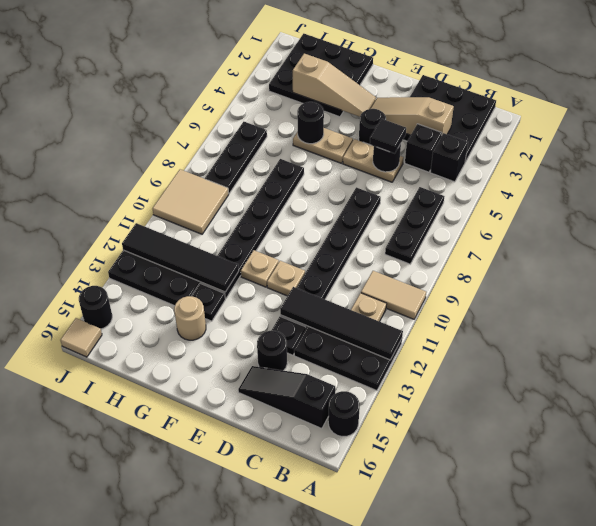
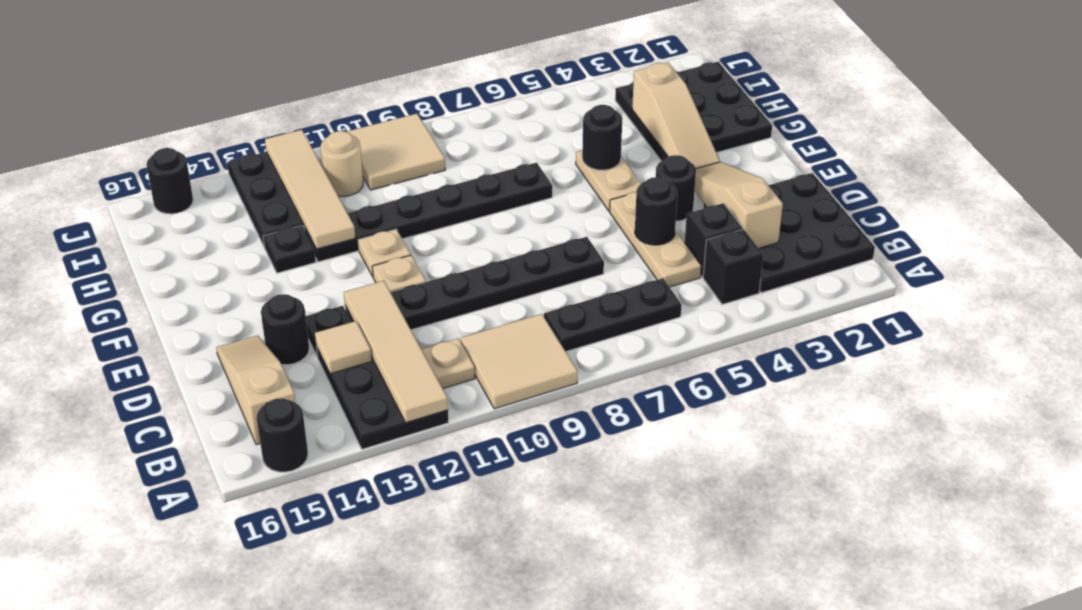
tan tile A10:B10 level 1 -> tan tile A9:B10 level 1
black tile A12:D12 level 2 -> tan tile A12:D12 level 2
black slope B15:D15 level 1 top B -> tan slope B15:D15 level 1 top B
tan plate D5:E5 level 1 -> tan plate C5:E5 level 1
black tile D5 level 3 -> none
black tile G12:J12 level 2 -> tan tile G12:J12 level 2
tan round brick G14 level 1 -> tan round brick I11 level 1
black plate I6:I8 level 1 -> none
tan tile J16 level 1 -> tan tile C13 level 2

